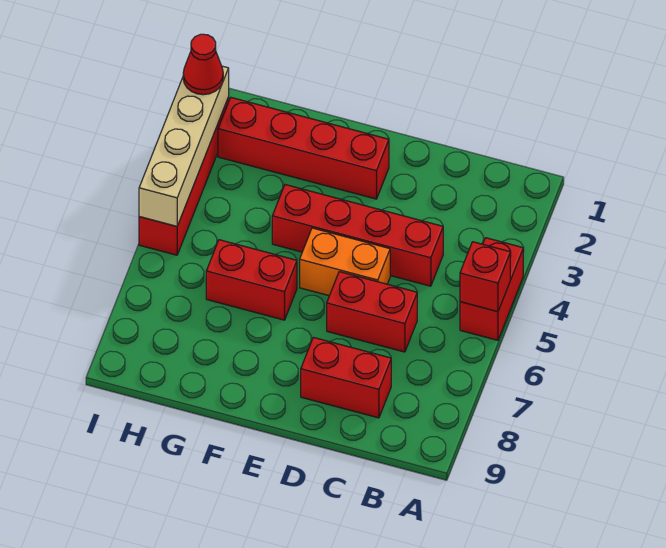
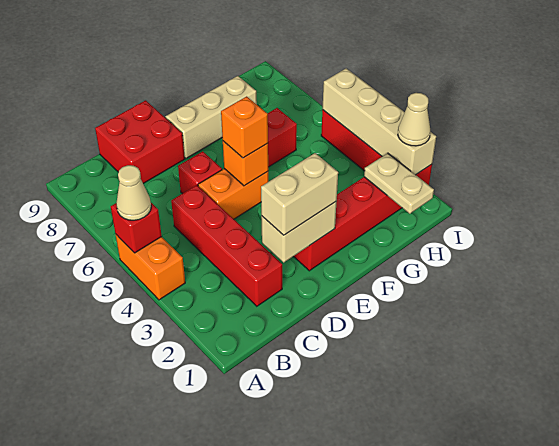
red brick A4:A5 level 1 -> orange brick A4:A5 level 1
none -> tan cone A5 level 3
red brick C4:F4 level 1 -> red brick C2:C5 level 1
red brick C6:D6 level 1 -> red brick D6 level 1
red brick C8:D8 level 1 -> red brick C8:D9 level 1
none -> tan brick D2:E2 level 2
none -> tan brick D2:E2 level 3
none -> orange brick E5 level 2
none -> orange brick E5 level 3
none -> tan brick E8:G8 level 1
none -> tan plate H1:H2 level 2
red cone I2 level 3 -> tan cone I2 level 3

